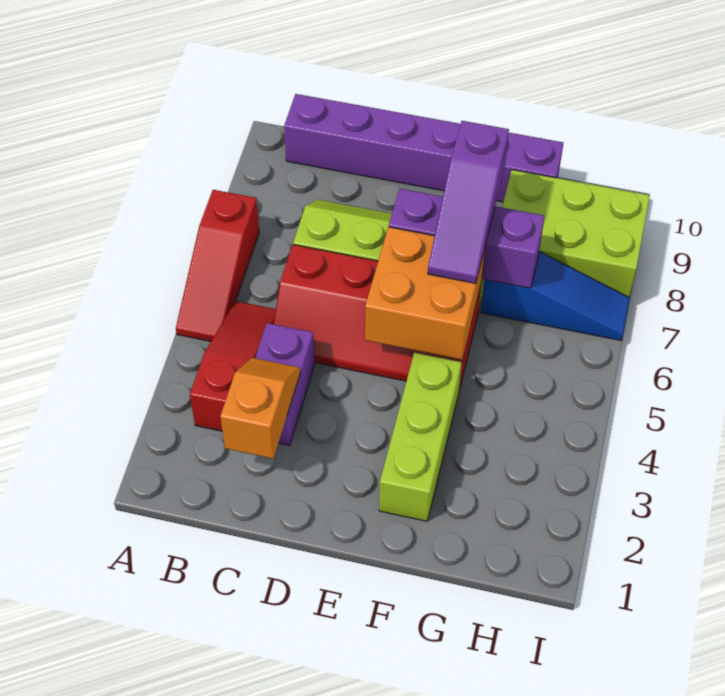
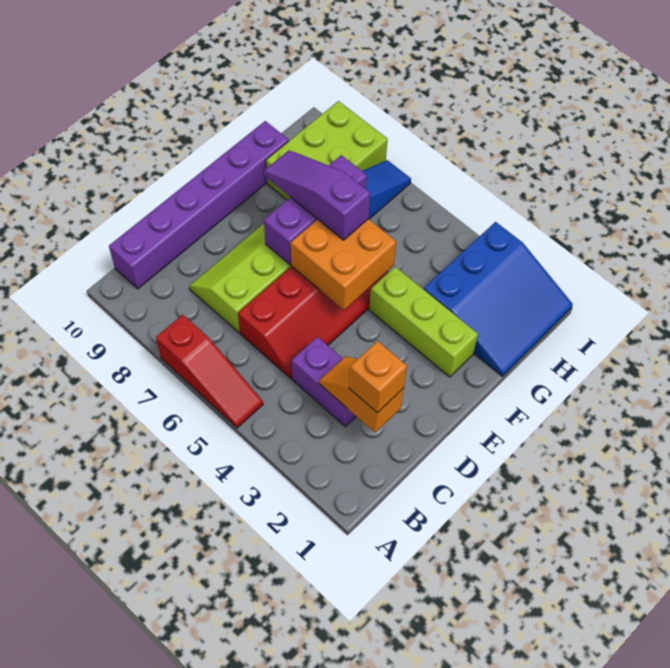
red slope B3:B5 level 1 top 3 -> none
none -> orange brick C2 level 3
purple slope F6:F8 level 3 top 8 -> purple slope F6:F8 level 3 top 6
none -> blue slope G1:I3 level 1 top 3

